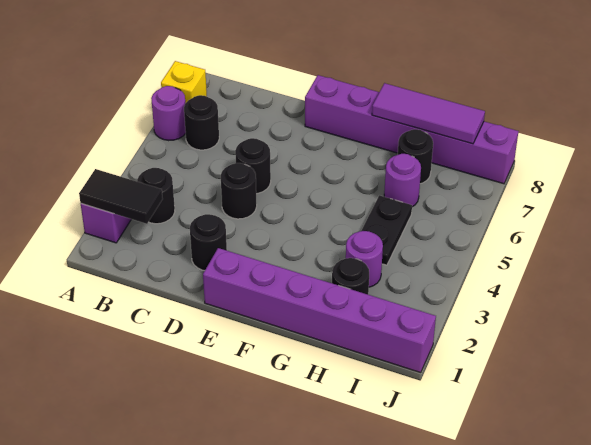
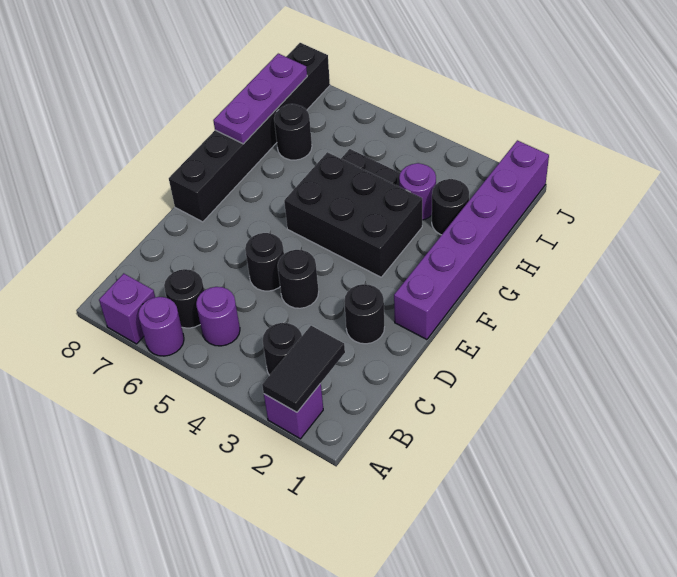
yellow brick A7 level 1 -> purple brick A7 level 1
purple brick E8:J8 level 1 -> black brick E8:J8 level 1
none -> black brick F3:G5 level 1
purple tile G8:I8 level 2 -> purple plate G8:I8 level 2
purple round brick H6 level 1 -> purple round brick B5 level 1

